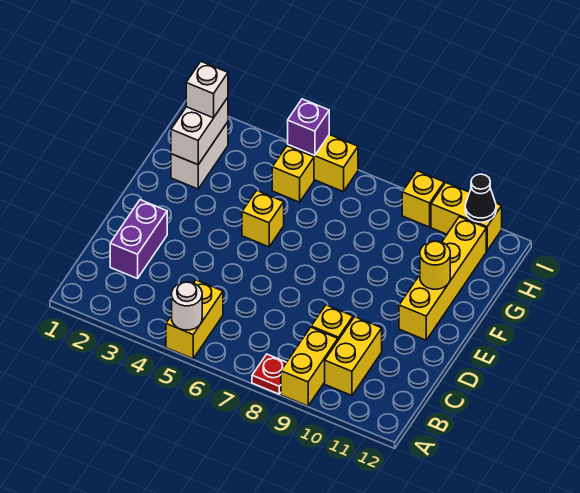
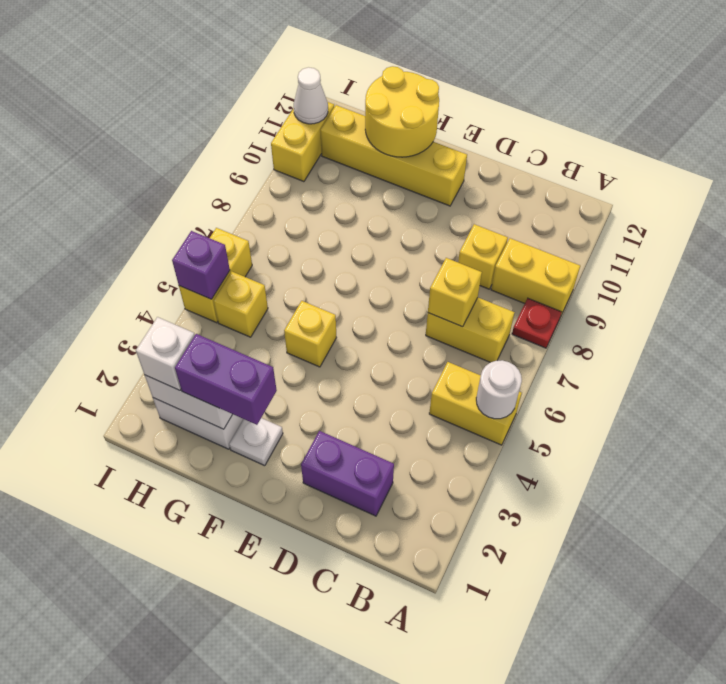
yellow brick B10:C10 level 1 -> yellow brick B7:C7 level 1
none -> white plate F2 level 1
none -> purple brick F2:G2 level 3
yellow round brick F11 level 2 -> yellow round brick F11:G12 level 2
yellow brick I9 level 1 -> yellow brick C7 level 2
black cone I11 level 2 -> white cone I11 level 2

